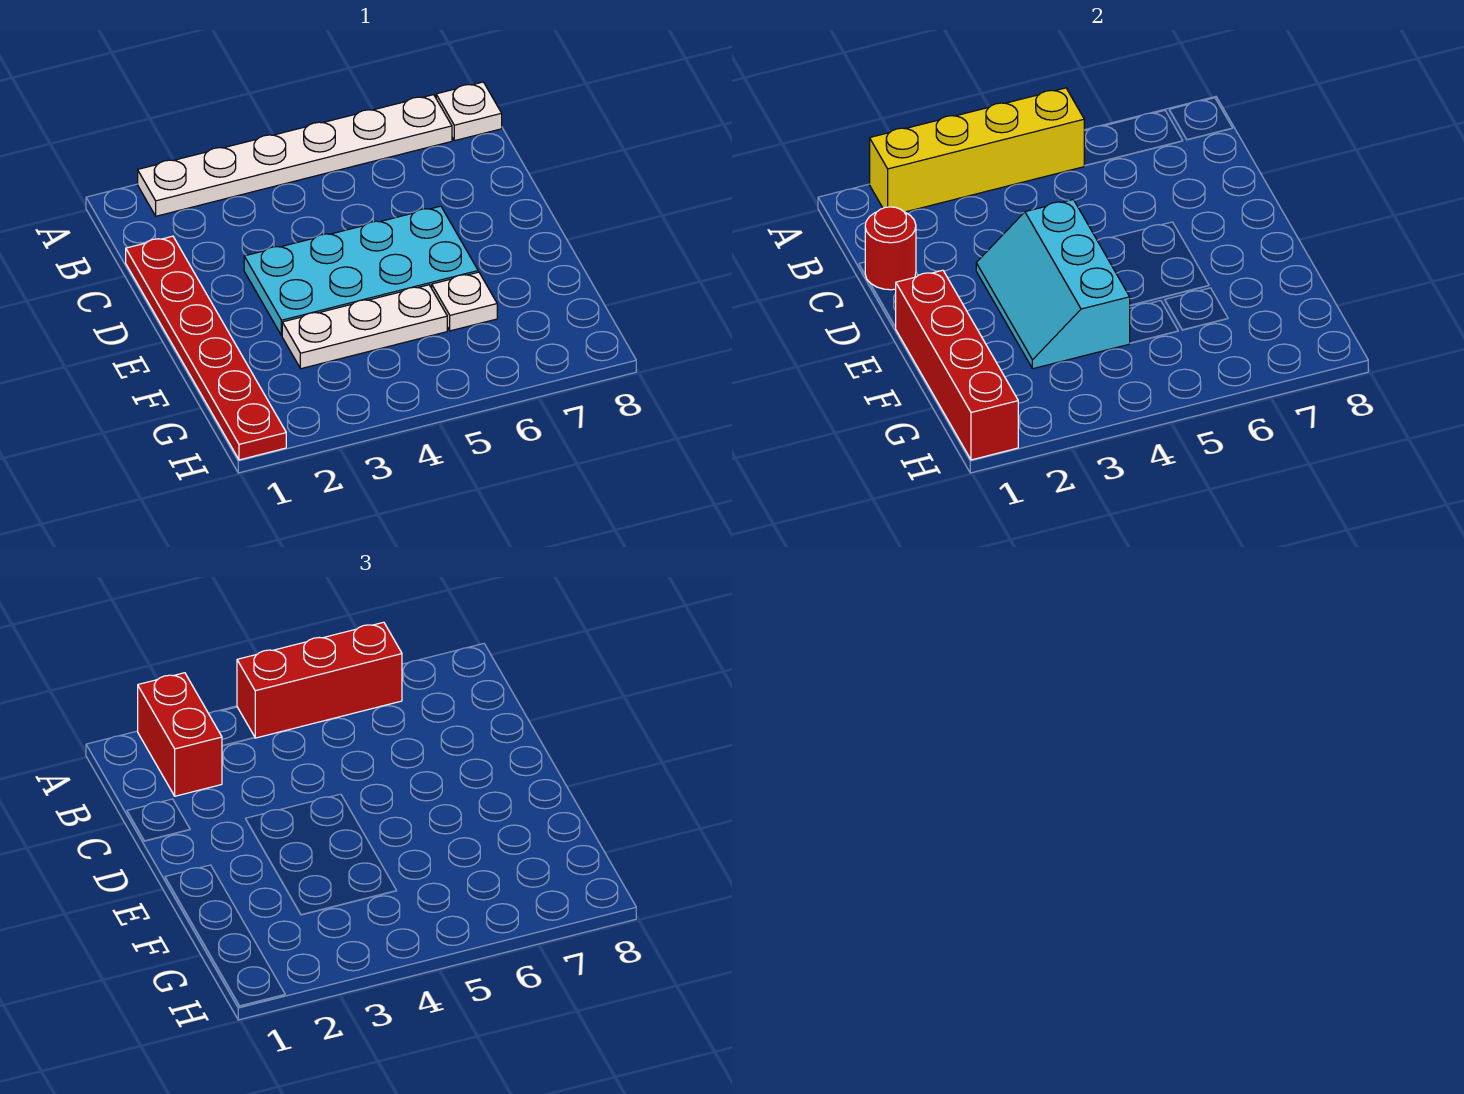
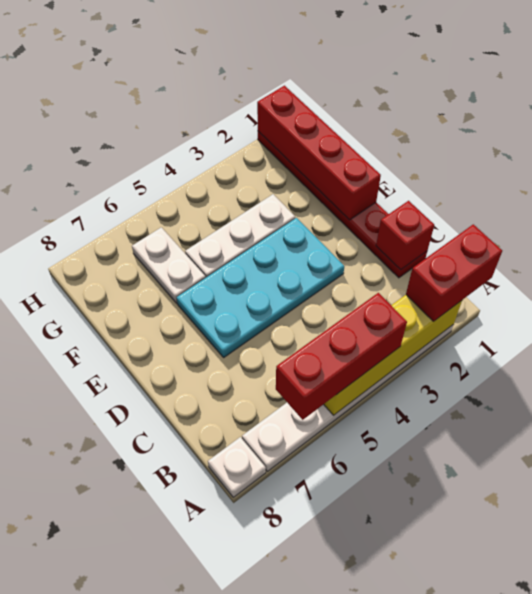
red brick A2:B2 level 3 -> red brick A1:A2 level 3
red round brick C1 level 2 -> red brick C1 level 2
cyan slope D3:F4 level 2 top 4 -> none
white plate F6 level 1 -> white plate F6:G6 level 1

